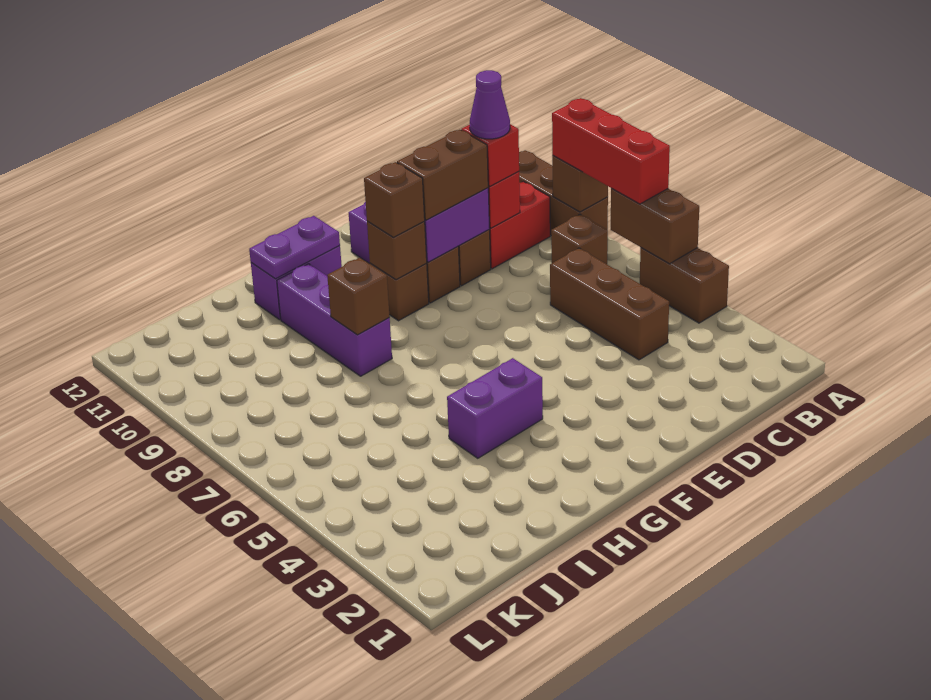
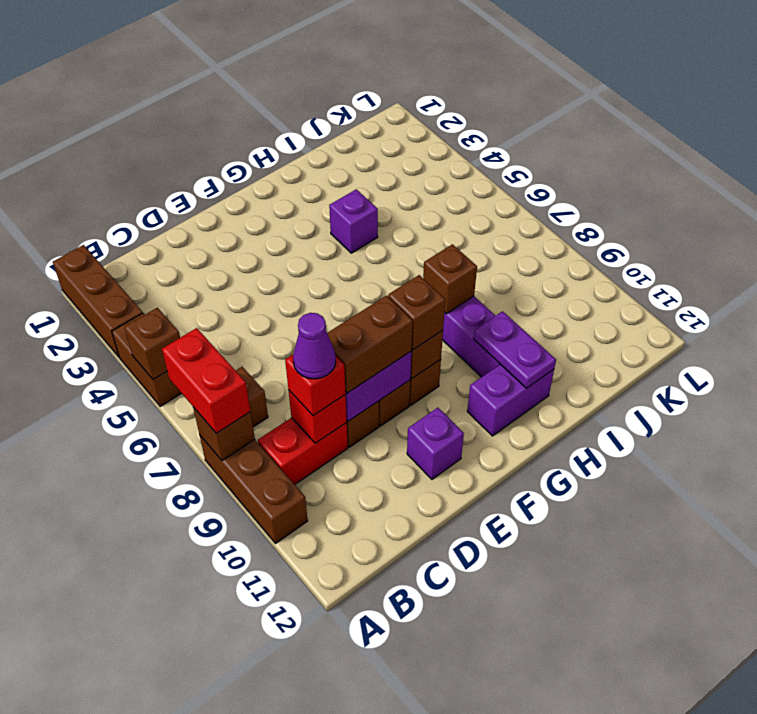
brown brick A5:A6 level 2 -> brown brick A5 level 2
red brick A6:A8 level 3 -> red brick A7:A8 level 3
brown brick C4:C6 level 1 -> brown brick A1:A3 level 1
purple brick G4:H4 level 1 -> purple brick H4 level 1
purple plate G11:H11 level 2 -> purple plate H10:H11 level 2

